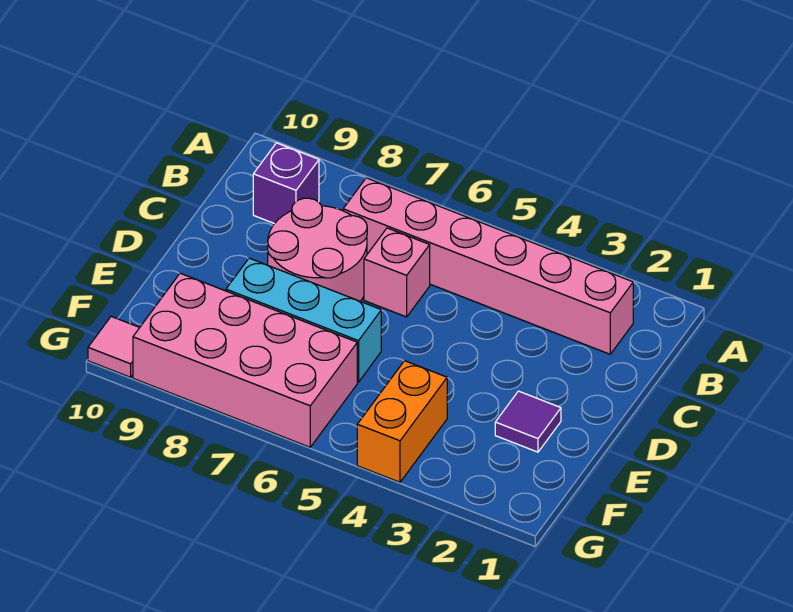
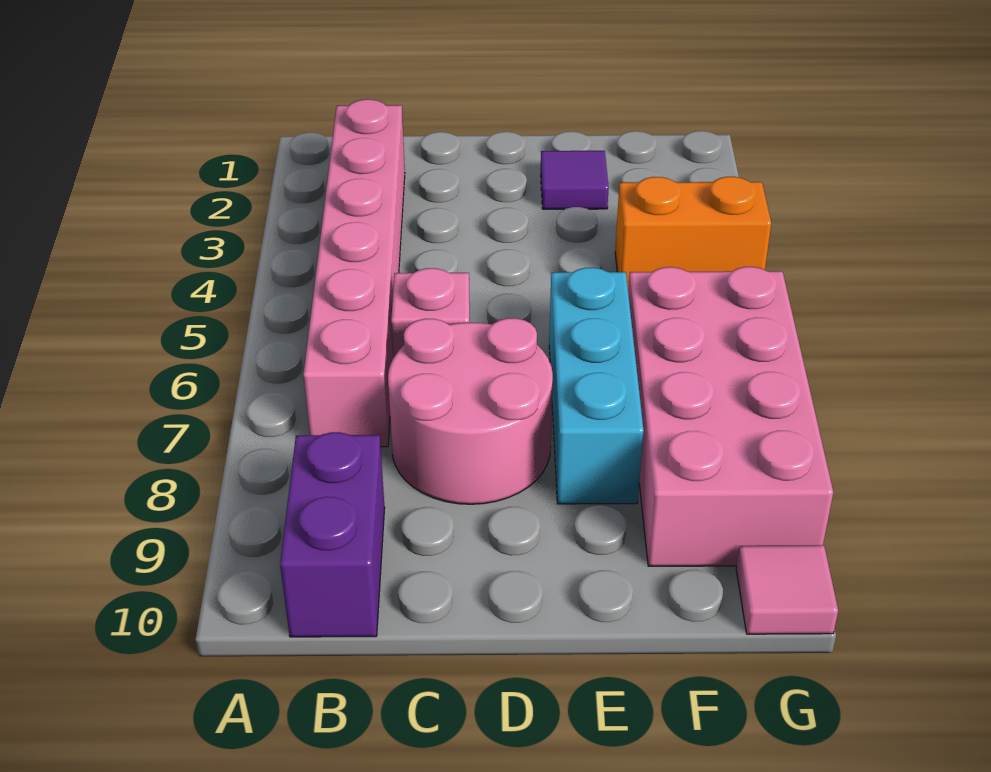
purple brick B9 level 1 -> purple brick B9:B10 level 1

